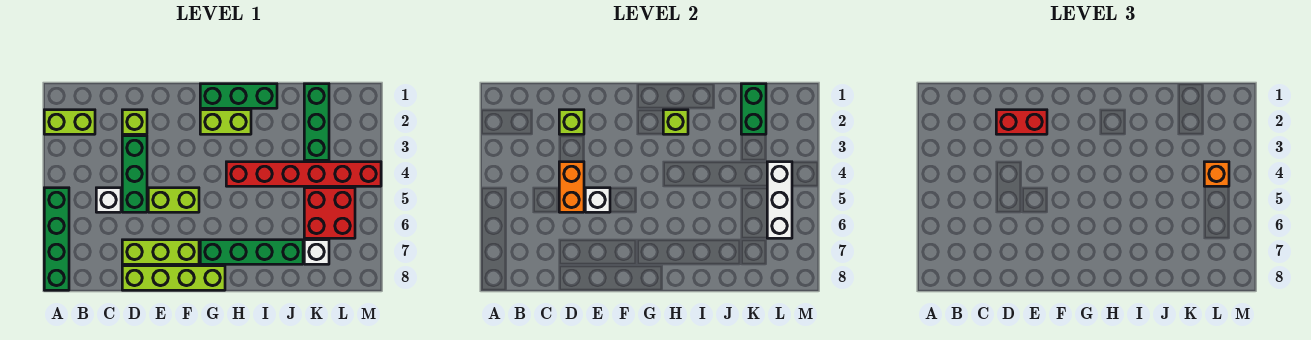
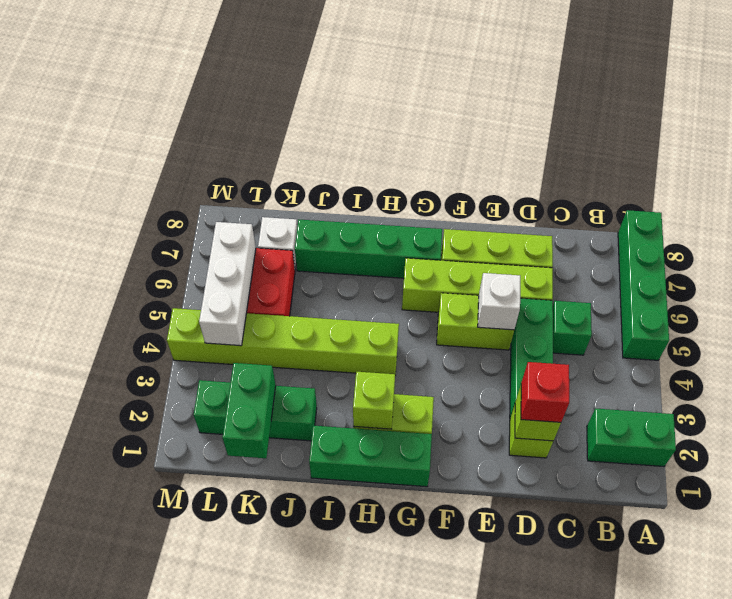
lime brick A2:B2 level 1 -> green brick A2:B2 level 1
white brick C5 level 1 -> green brick C5 level 1
red brick D2:E2 level 3 -> red brick D2 level 3
orange brick D4:D5 level 2 -> none
lime brick D8:G8 level 1 -> lime brick D6:G6 level 1
red brick H4:M4 level 1 -> lime brick H4:M4 level 1
green brick K1:K3 level 1 -> green brick J2:L2 level 1
orange brick L4 level 3 -> none

